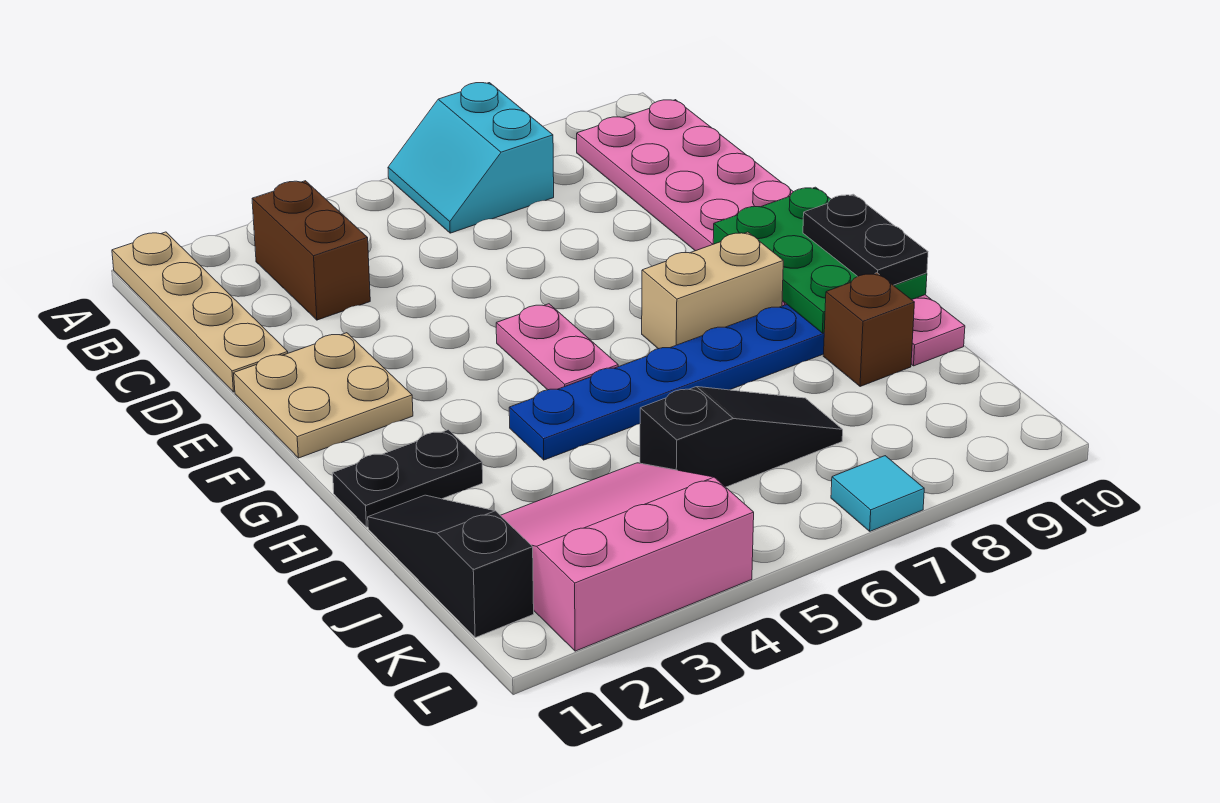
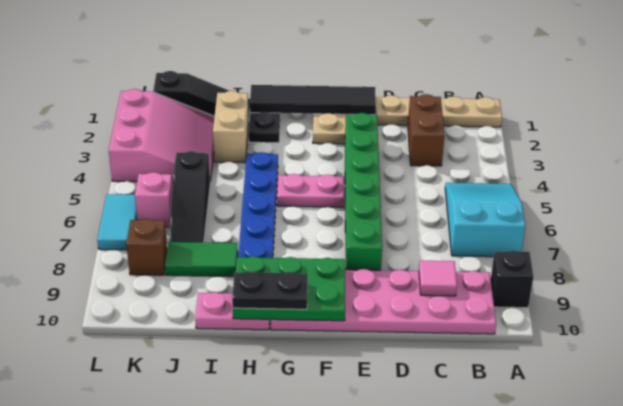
cyan slope A6:B7 level 1 top 7 -> cyan slope A5:B7 level 1 top 7
none -> black brick A9 level 1
brown brick B3:C3 level 1 -> brown brick C2:C3 level 1
none -> pink tile C9 level 2
none -> black tile E1:H1 level 2
none -> green brick E3:E8 level 1
tan brick G7:G8 level 1 -> tan brick I2:I3 level 1
none -> green tile I8:J8 level 1
brown brick I9 level 1 -> brown brick K8 level 1
none -> pink brick K6 level 1
cyan tile L7 level 1 -> cyan tile L6:L7 level 1

